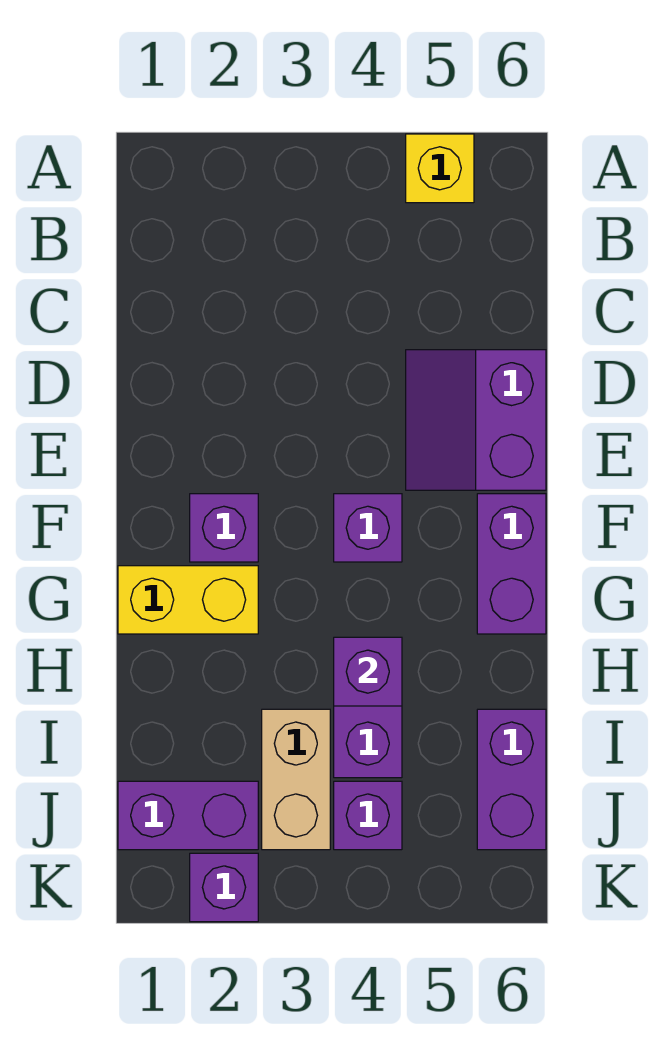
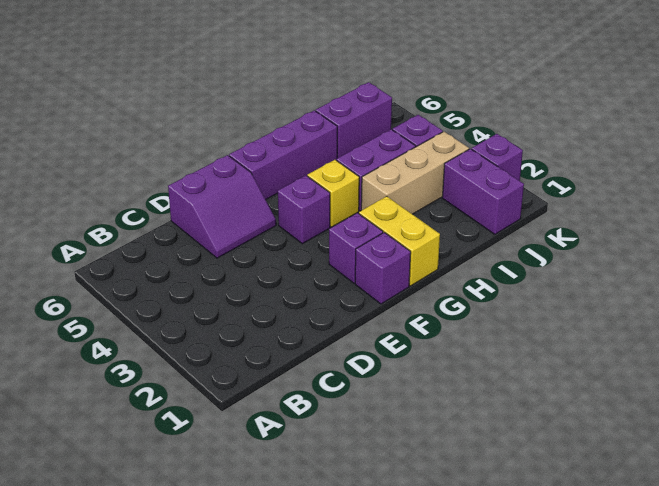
yellow brick A5 level 1 -> yellow brick G4 level 1
purple brick F6:G6 level 1 -> purple brick F6:H6 level 1
purple brick H4 level 2 -> purple brick F1 level 1
tan brick I3:J3 level 1 -> tan brick H3:J3 level 1

